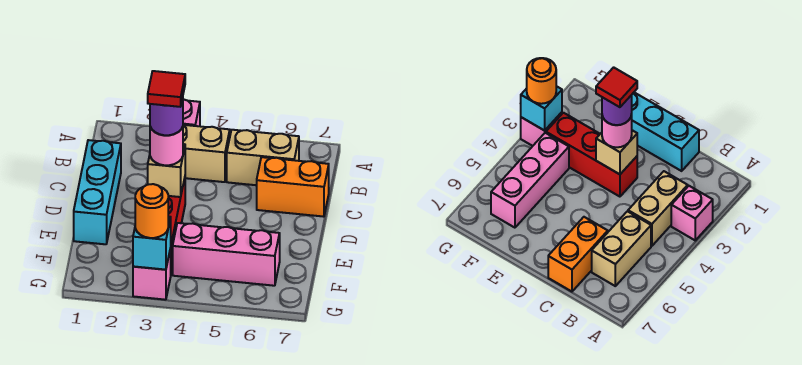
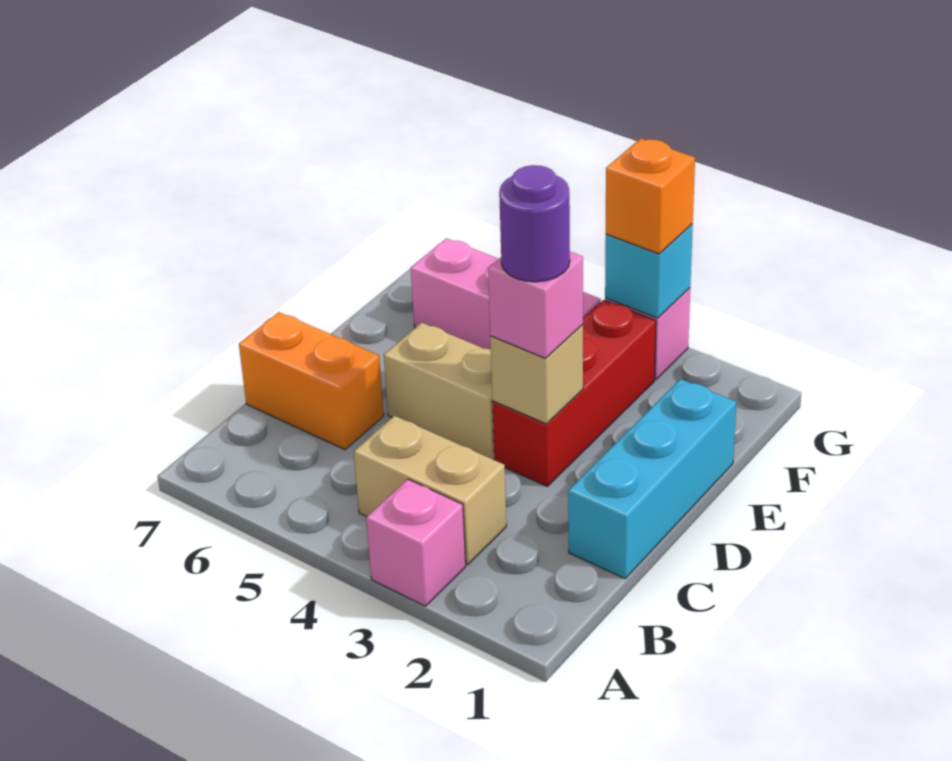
tan brick B5:B6 level 1 -> tan brick D4:D5 level 1
pink round brick D3 level 3 -> pink brick D3 level 3
red tile D3 level 5 -> none
orange round brick G3 level 3 -> orange brick G3 level 3

